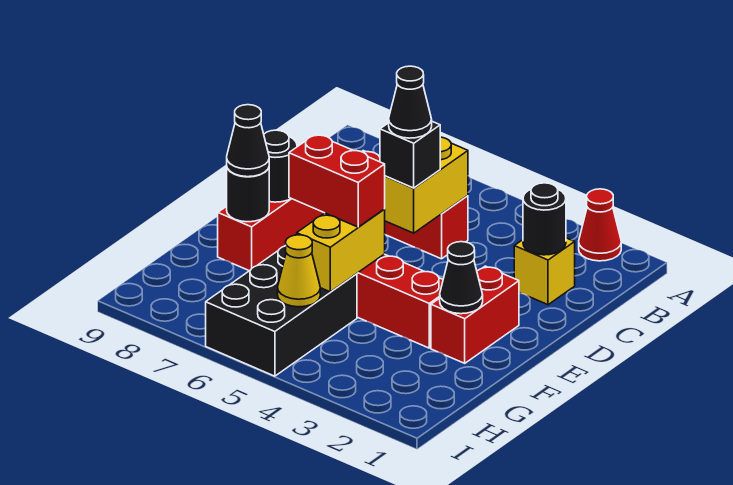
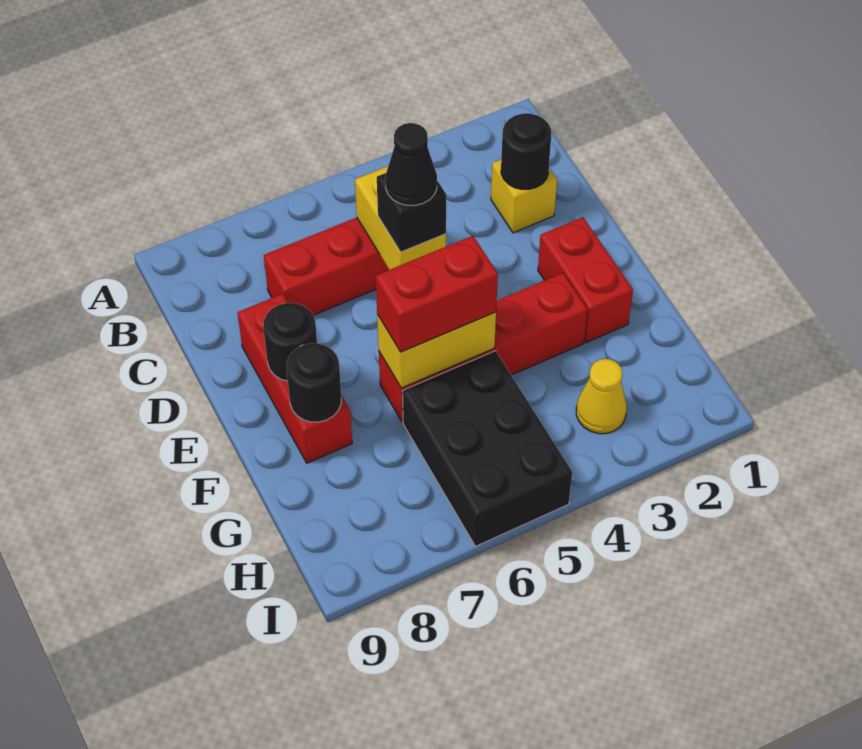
red cone A2 level 1 -> none
black cone F2 level 2 -> none
yellow brick F5:G5 level 2 -> yellow brick F5:F6 level 2
black cone F8 level 3 -> none
yellow cone H5 level 2 -> yellow cone H3 level 1

